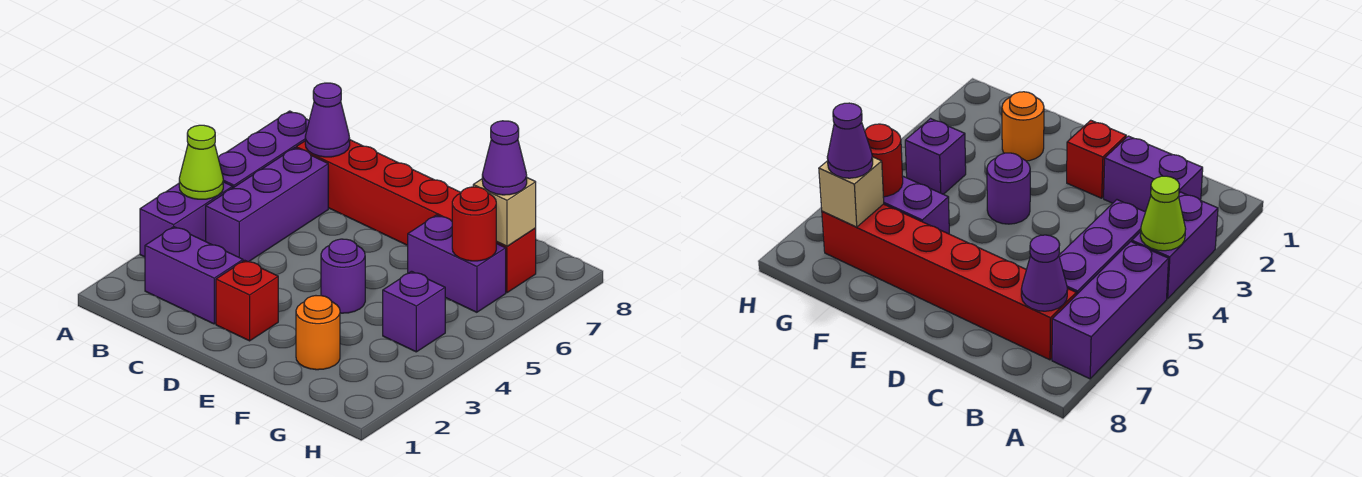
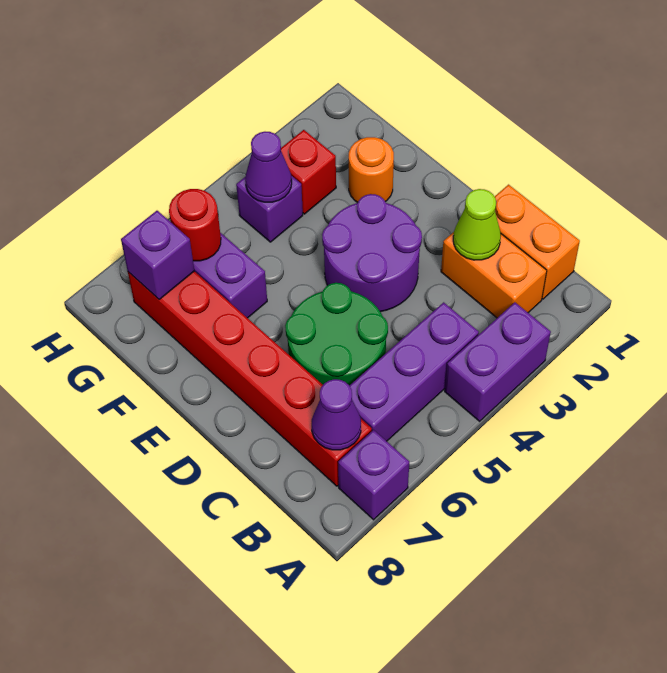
lime cone A4 level 2 -> lime cone C2 level 2
purple brick A5:A7 level 1 -> purple brick A7 level 1
none -> orange brick B1:C1 level 1
purple brick B2:C2 level 1 -> orange brick B2:C2 level 1
none -> green round brick C5:D6 level 1
red brick D2 level 1 -> red brick G3 level 1
purple round brick E4 level 1 -> purple round brick D3:E4 level 1
tan brick G7 level 2 -> purple brick G7 level 2
purple cone G7 level 3 -> purple cone G4 level 2

